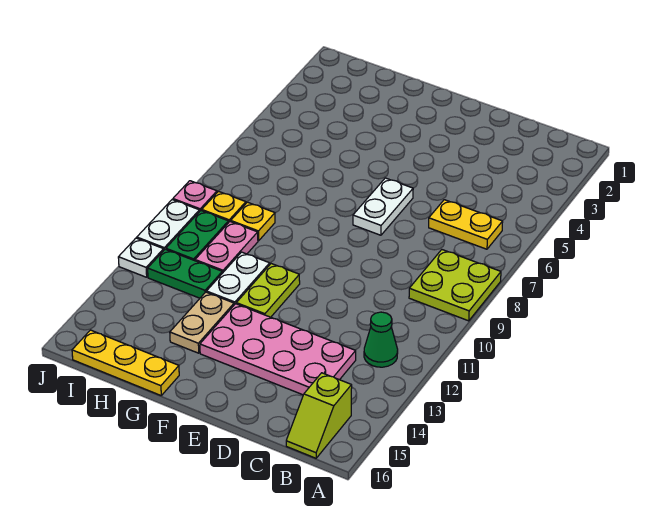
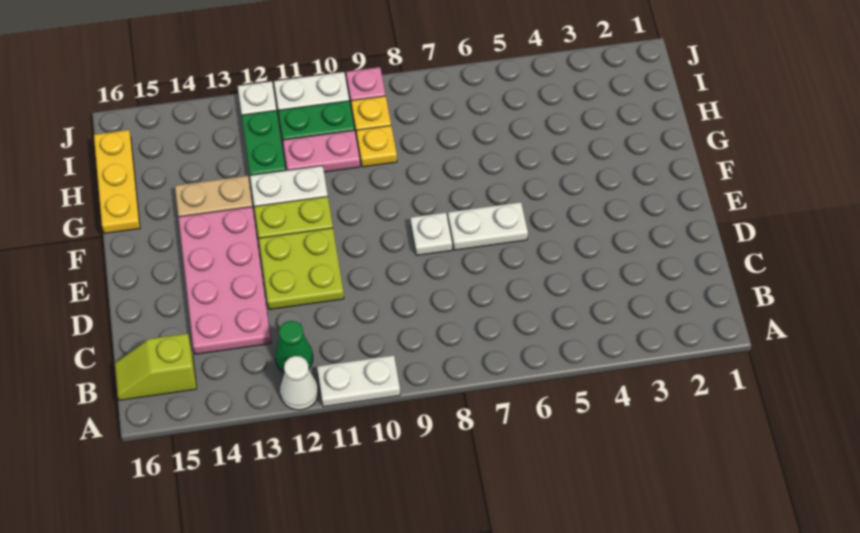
lime plate A8:B9 level 1 -> lime plate D11:E12 level 1
none -> white plate A10:A11 level 1
none -> white cone A12 level 1
yellow plate B6:C6 level 1 -> none
none -> white plate E8 level 1

